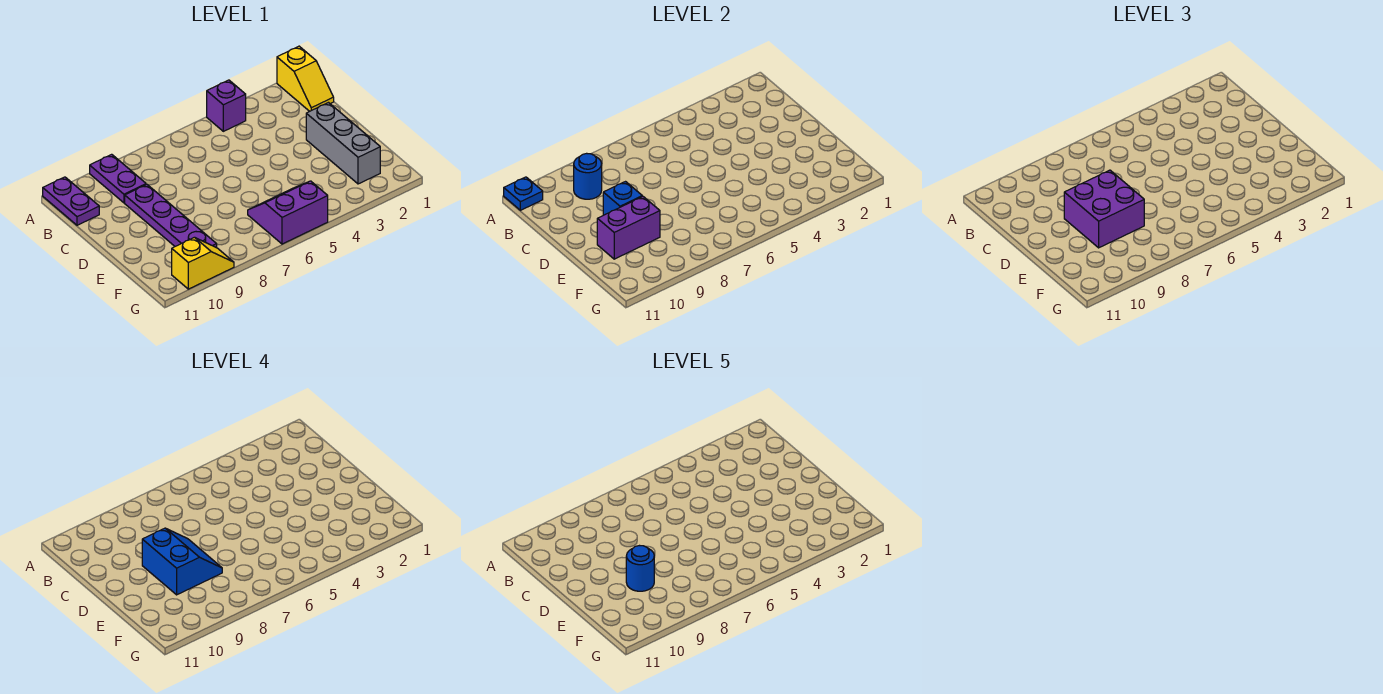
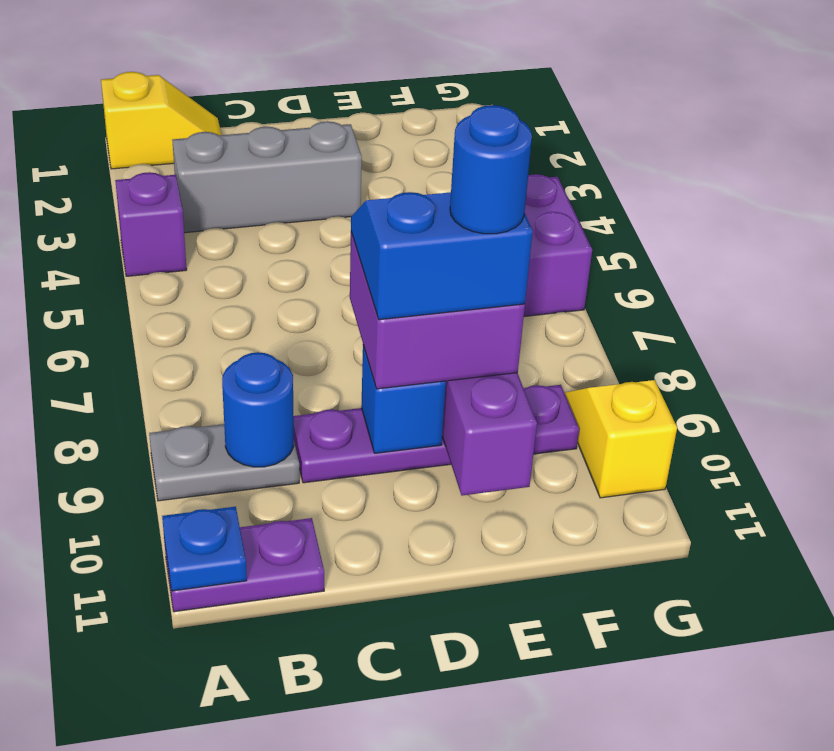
purple plate A9:B9 level 1 -> grey plate A9:B9 level 1
grey brick D2:F2 level 1 -> grey brick B3:D3 level 1

